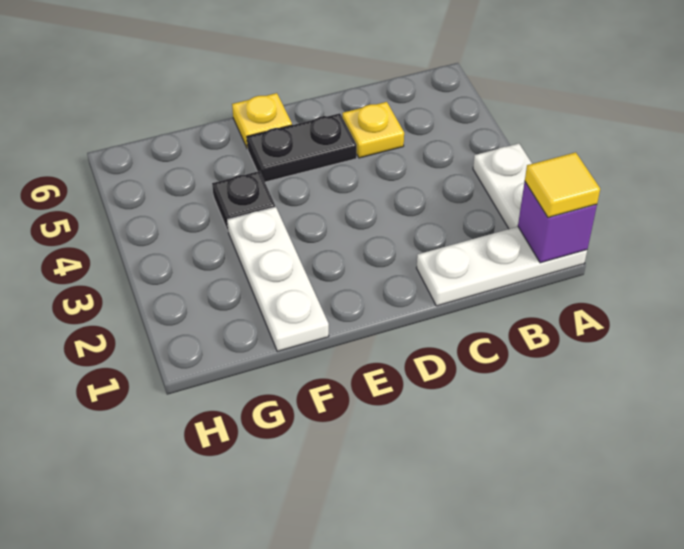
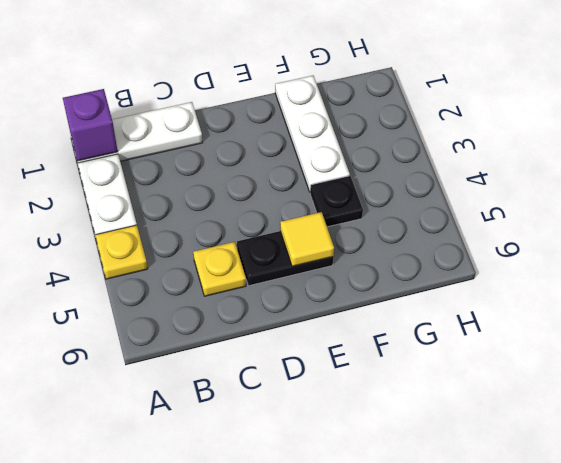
yellow tile A1 level 3 -> yellow tile E5 level 2
yellow plate E6 level 1 -> yellow plate A4 level 1

